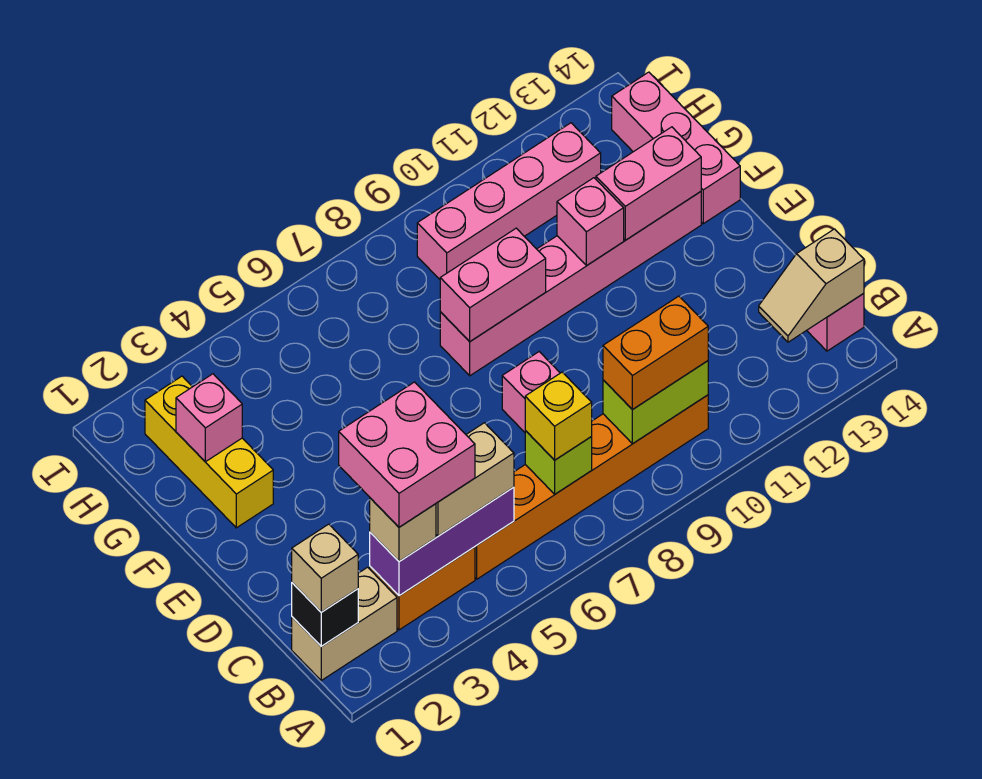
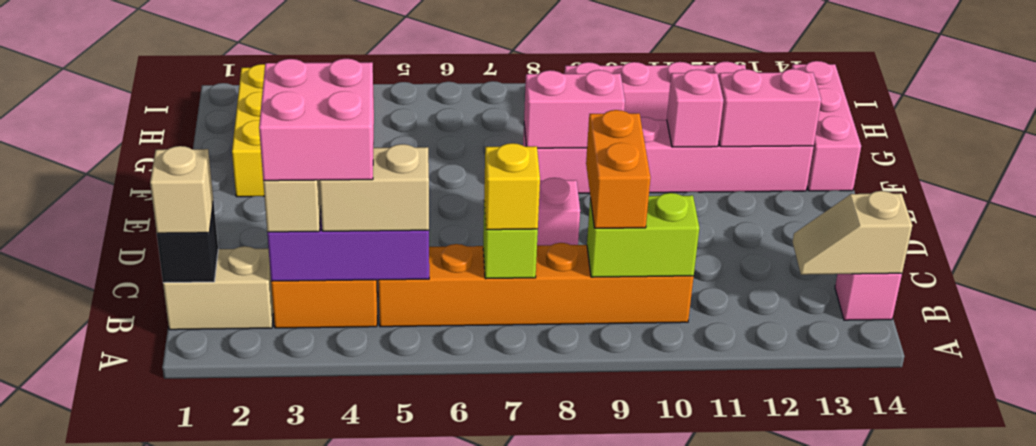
orange brick B9:B10 level 3 -> orange brick B9:C9 level 3
pink brick G2 level 2 -> none

